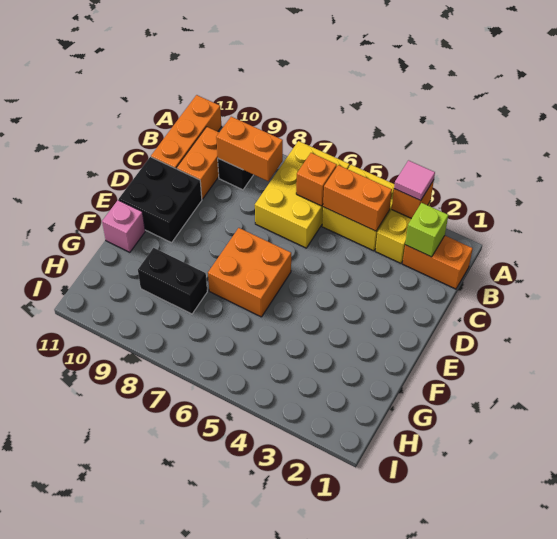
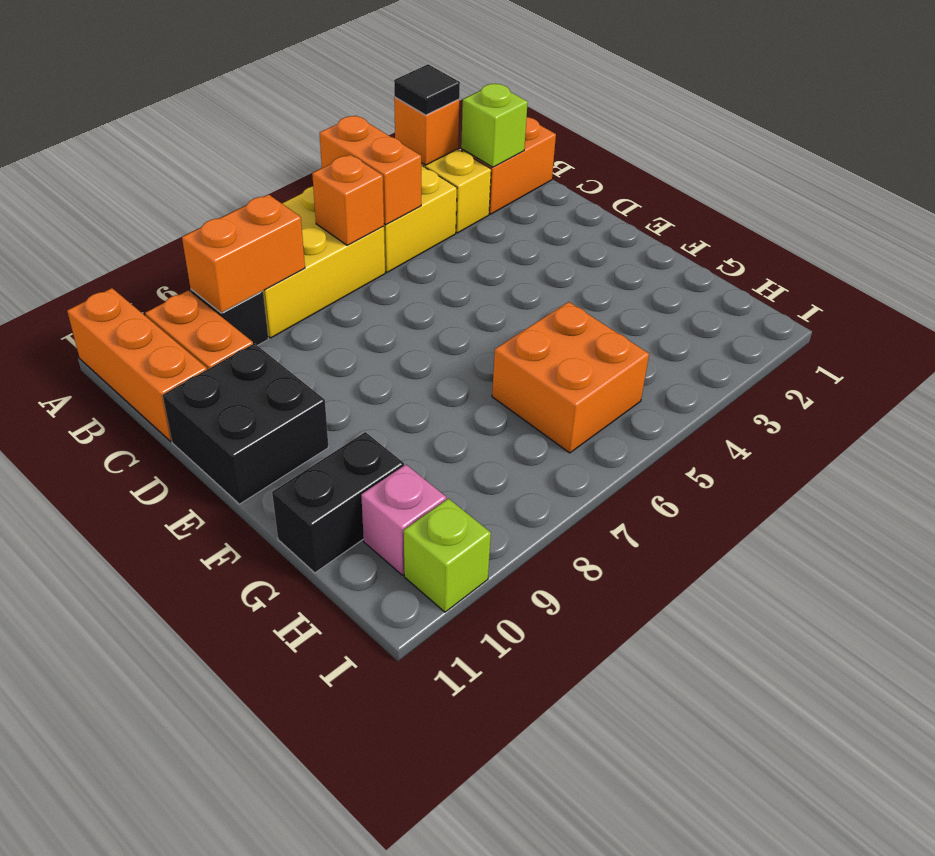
pink tile A3 level 3 -> black tile A3 level 3
yellow brick A6:C7 level 1 -> yellow brick A6:B8 level 1
orange brick B4:B5 level 2 -> orange brick A5:B5 level 2
orange brick E6:F7 level 1 -> orange brick G5:H6 level 1
pink brick F11 level 1 -> pink brick H10 level 1
black brick G8:G9 level 1 -> black brick G10:G11 level 1
none -> lime brick I10 level 1

